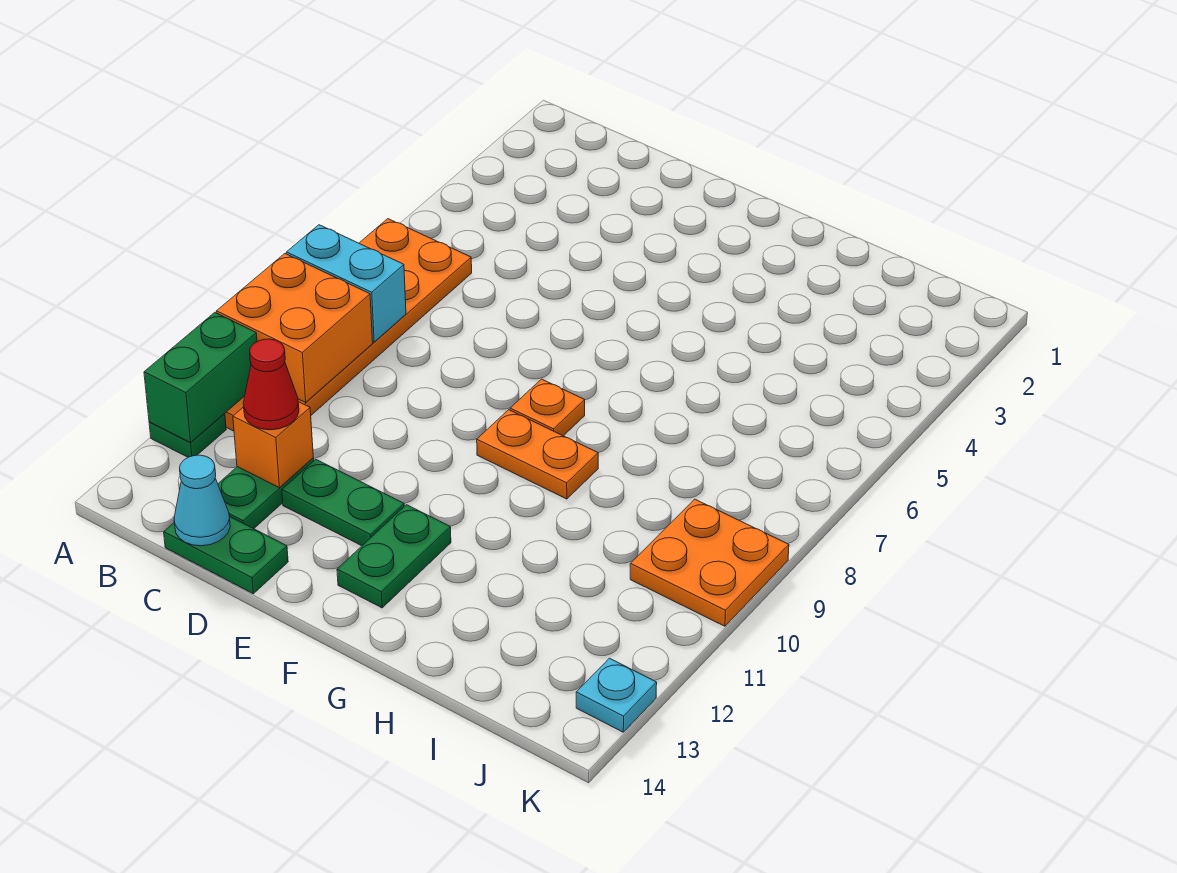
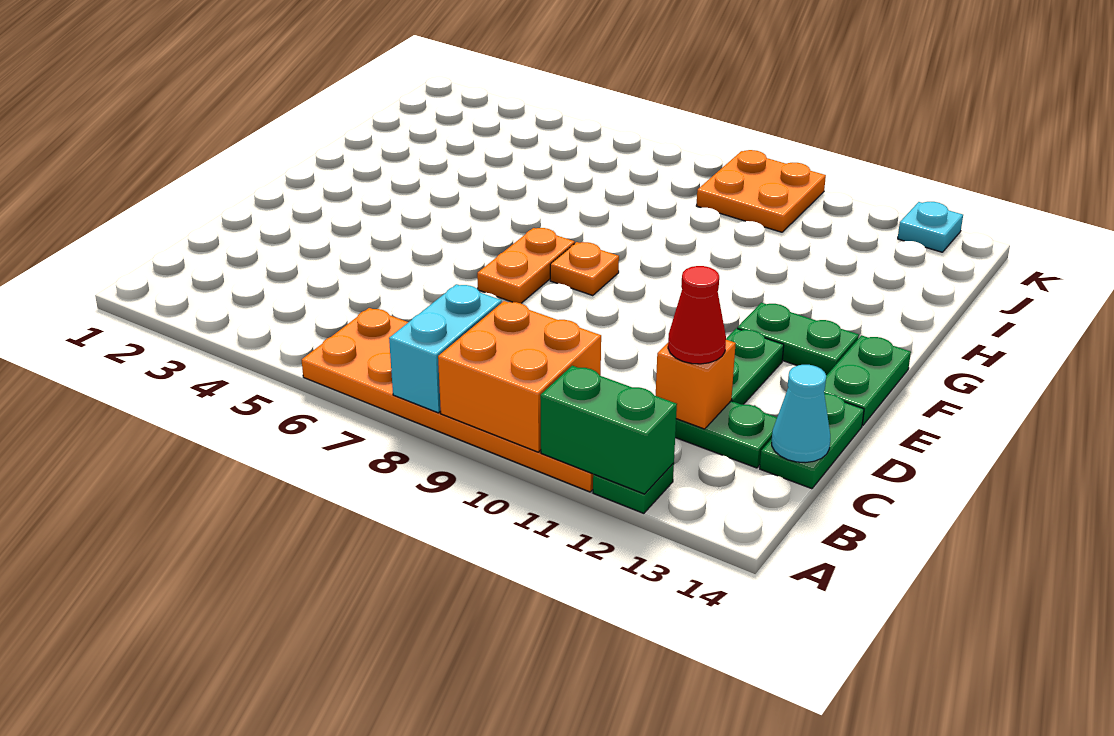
none -> green plate E14:F14 level 1
orange plate F9:G9 level 1 -> orange plate E7:F7 level 1

